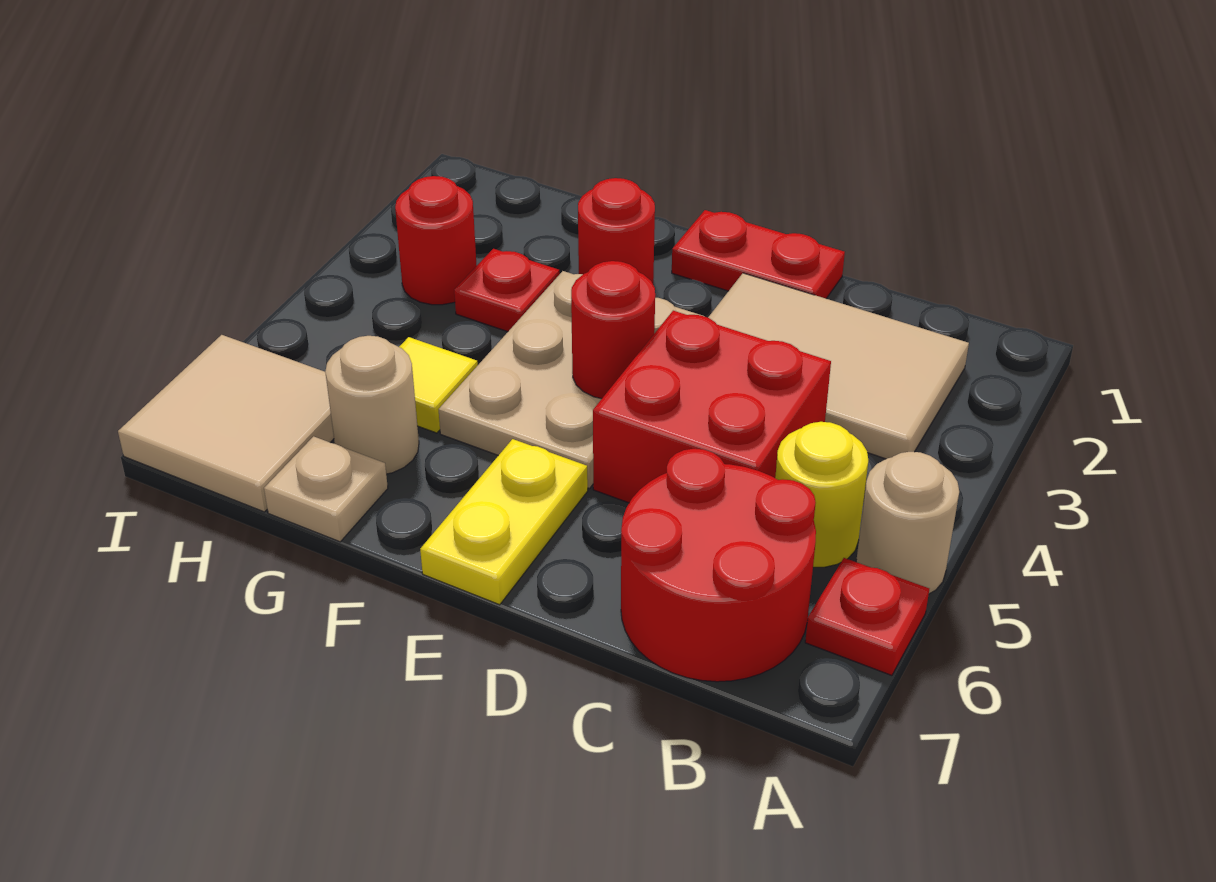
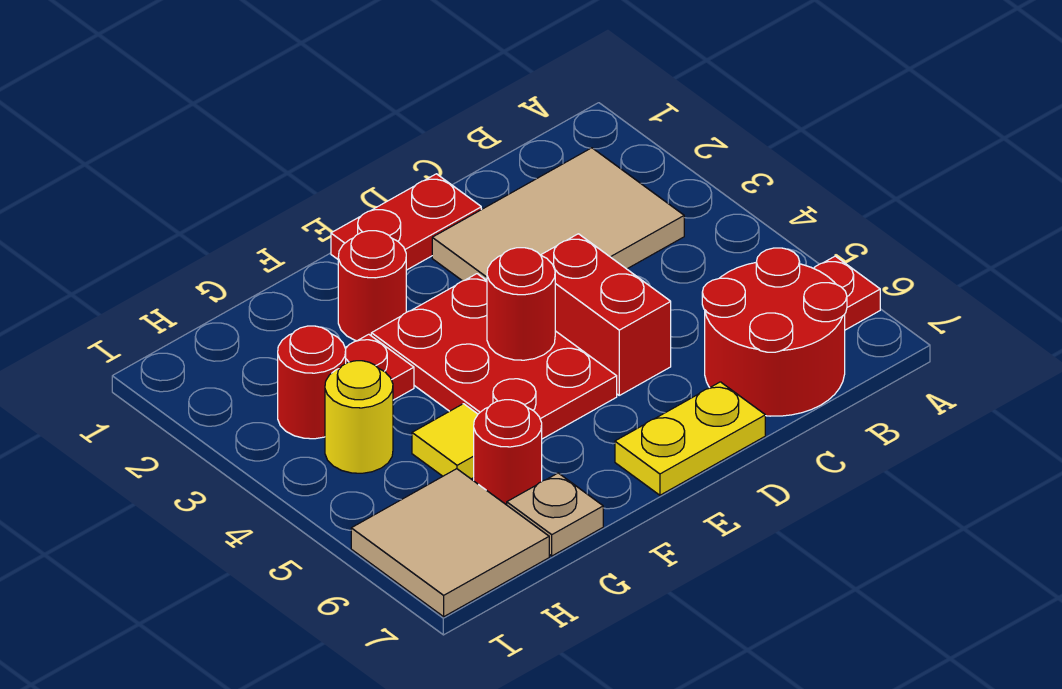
tan round brick A5 level 1 -> none
yellow round brick B5 level 1 -> yellow round brick H4 level 1
red brick C4:D5 level 1 -> red brick D4:D5 level 1
tan plate E3:F5 level 1 -> red plate E3:F5 level 1
yellow plate E6:E7 level 1 -> yellow plate D7:E7 level 1
tan round brick G6 level 1 -> red round brick G6 level 1

